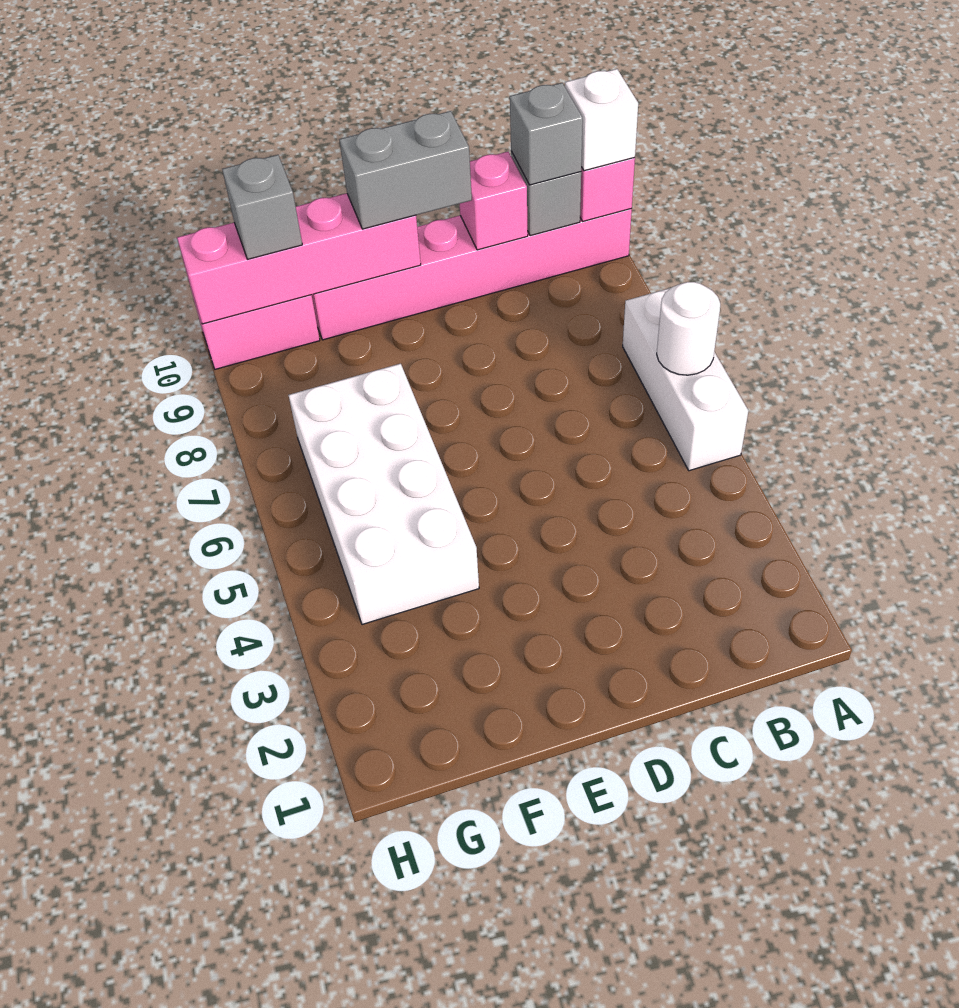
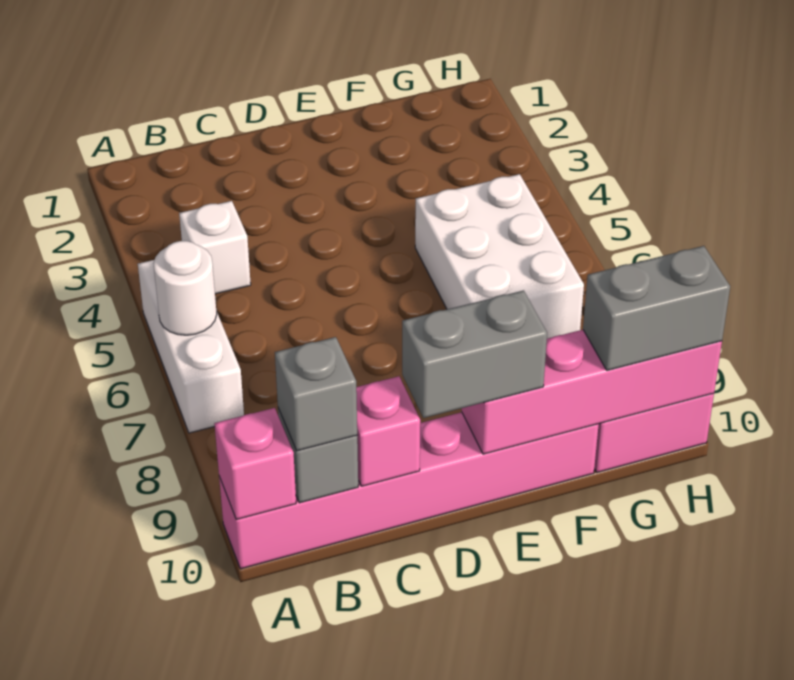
white brick A10 level 3 -> white brick B4 level 1
white brick F4:G7 level 1 -> white brick F5:G7 level 1
grey brick G10 level 3 -> grey brick G10:H10 level 3

